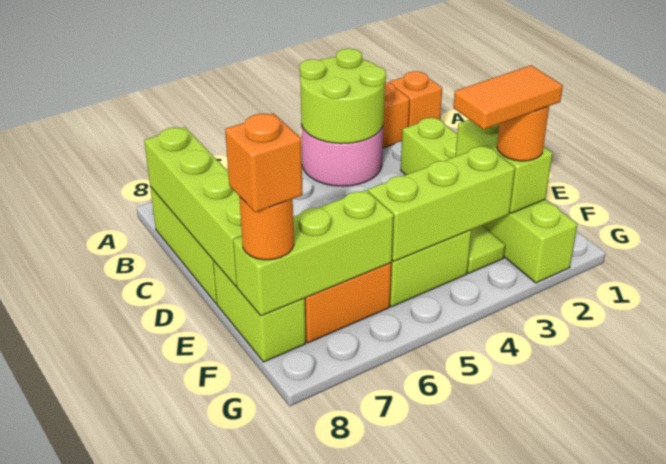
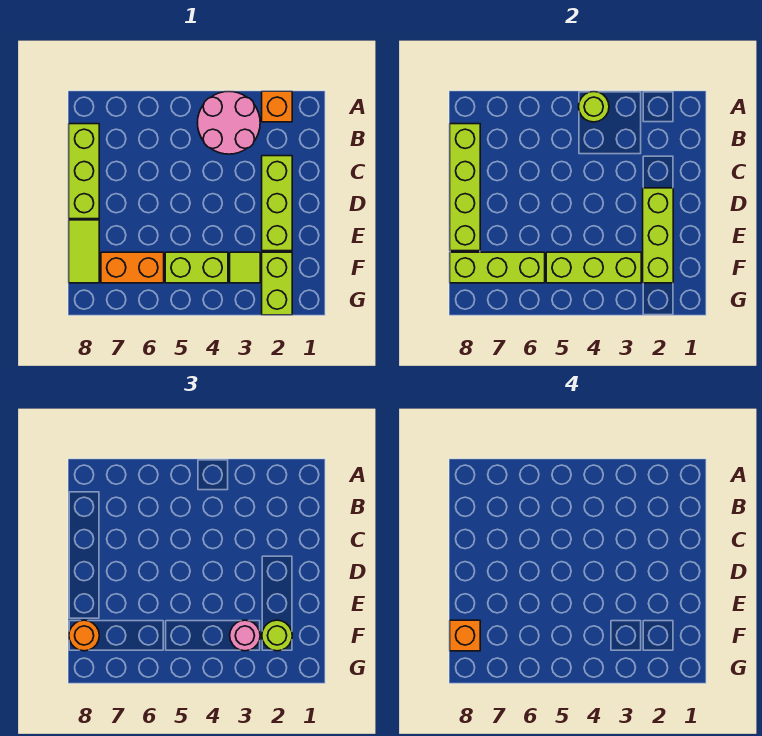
orange brick A1 level 1 -> none
lime round brick A3:B4 level 2 -> lime round brick A4 level 2
lime brick E2:F2 level 2 -> lime brick D2:F2 level 2
lime brick E8:F8 level 1 -> lime tile E8:F8 level 1
orange round brick F2 level 3 -> lime round brick F2 level 3
orange tile F2:F3 level 4 -> none
none -> pink round brick F3 level 3

